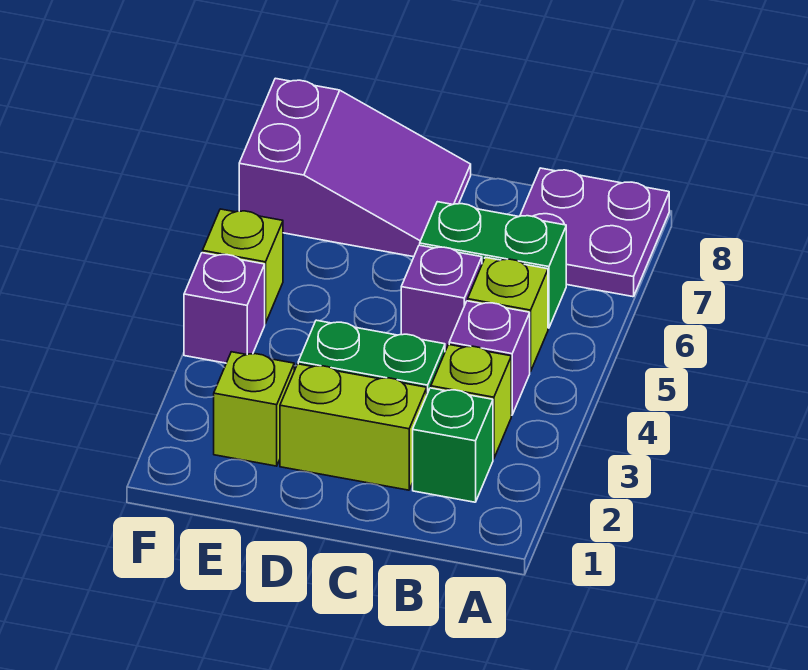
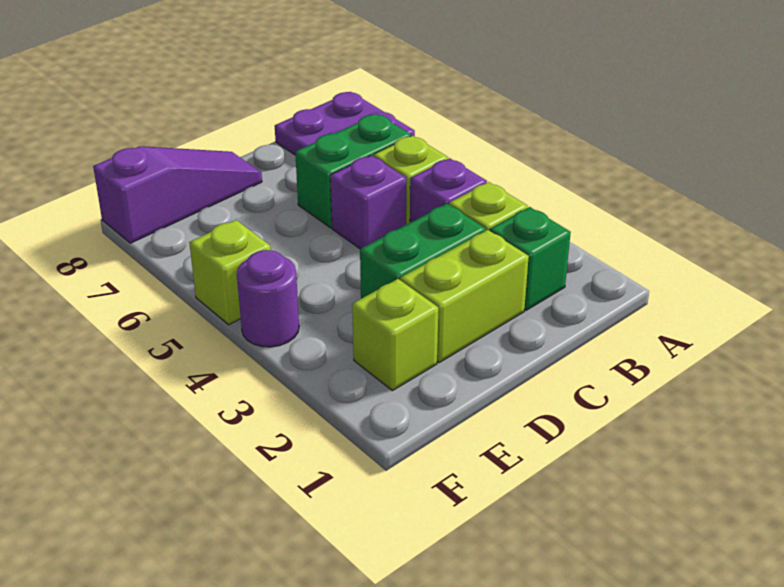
purple slope D7:F8 level 1 top F -> purple slope D8:F8 level 1 top F
purple brick F4 level 1 -> purple round brick F4 level 1

